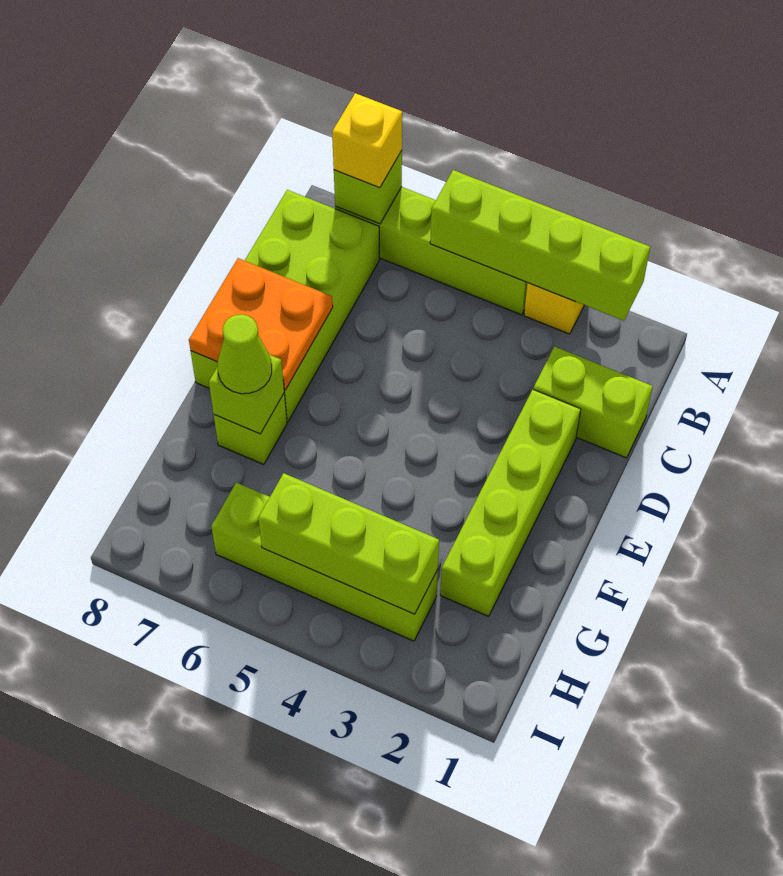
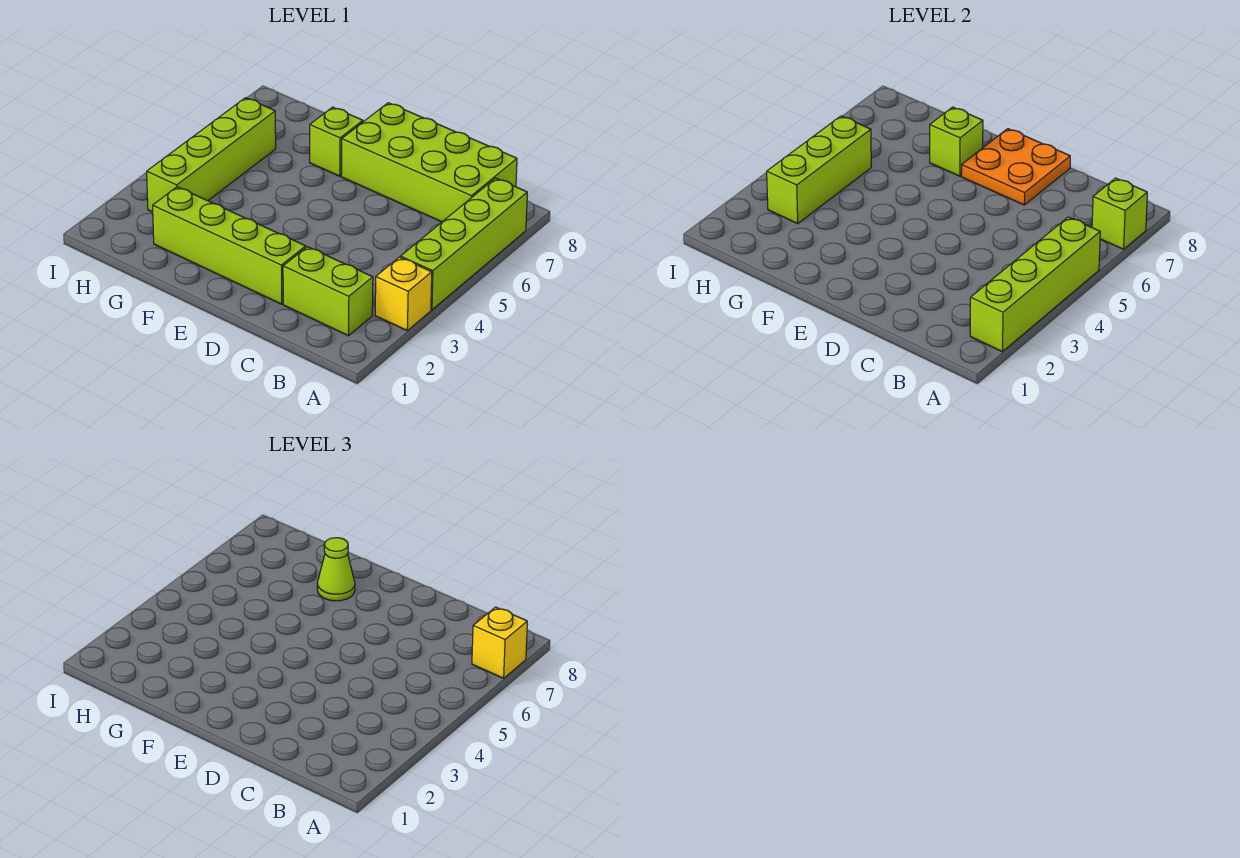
lime brick C1:C2 level 1 -> lime brick B2:C2 level 1

